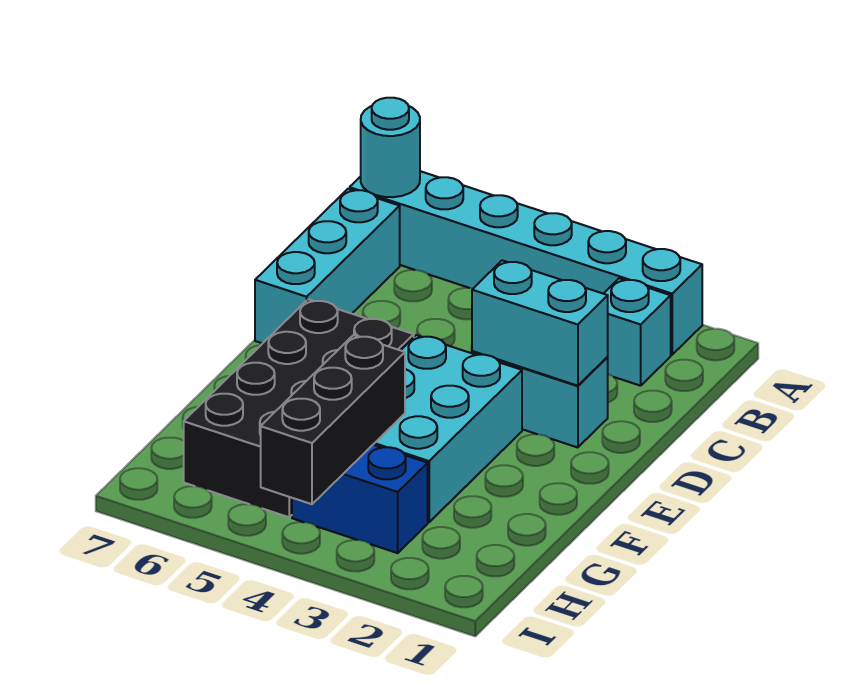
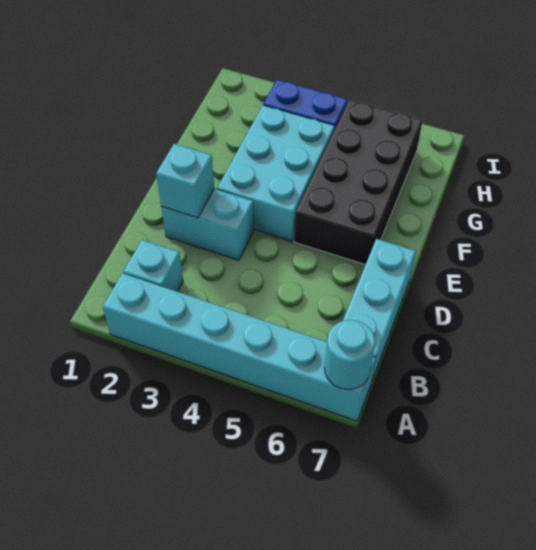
cyan brick D2:D3 level 2 -> cyan brick D2 level 2
black brick G4:I4 level 2 -> none

